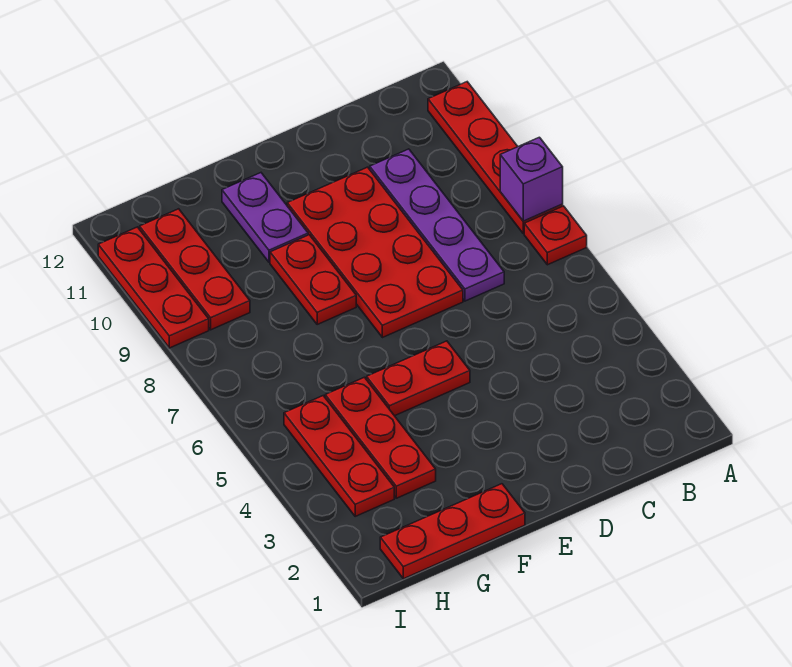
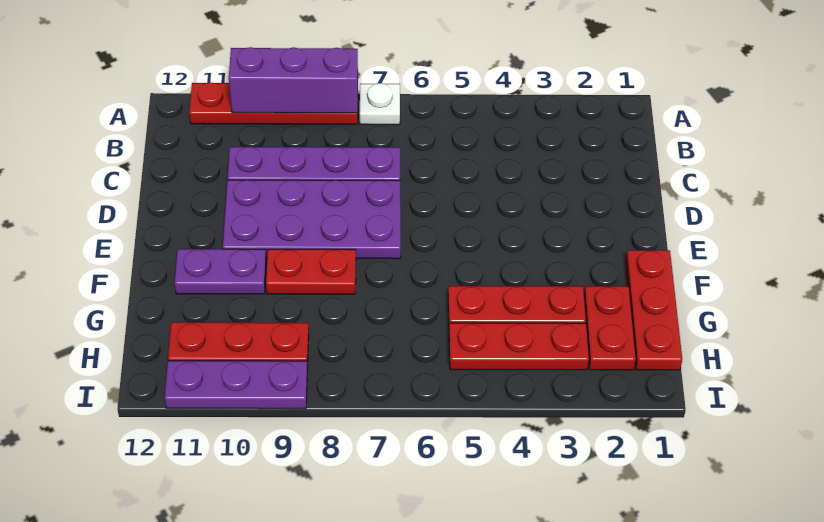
red plate A7 level 1 -> white plate A7 level 1
purple brick A8 level 2 -> purple brick A8:A10 level 2
red plate D7:E10 level 1 -> purple plate D7:E10 level 1
red plate E5:F5 level 1 -> red plate G2:H2 level 1
red plate I9:I11 level 1 -> purple plate I9:I11 level 1

